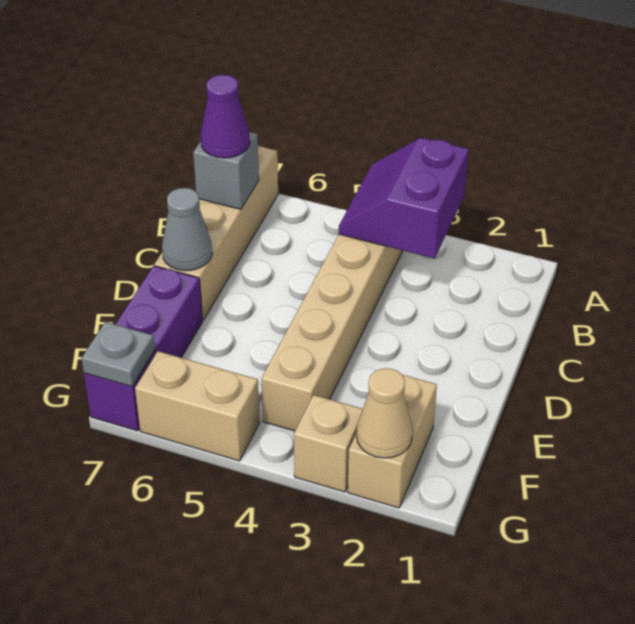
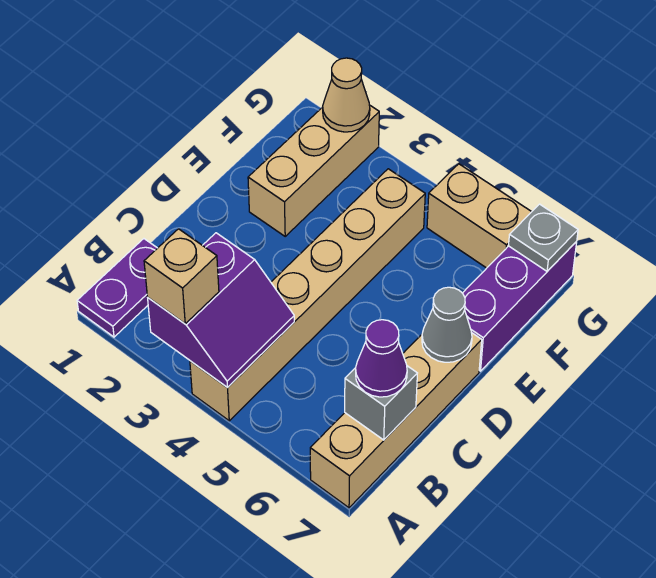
none -> purple plate A1:B1 level 1
tan brick F2:G2 level 1 -> tan brick E2:G2 level 1
tan brick G3 level 1 -> tan brick A3 level 3

